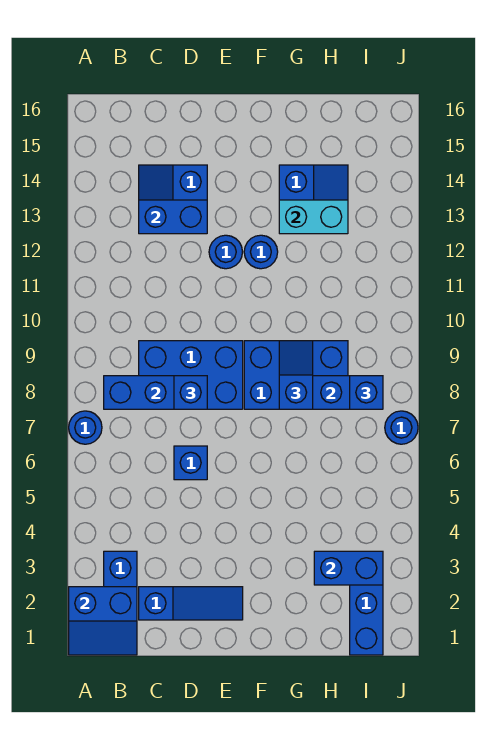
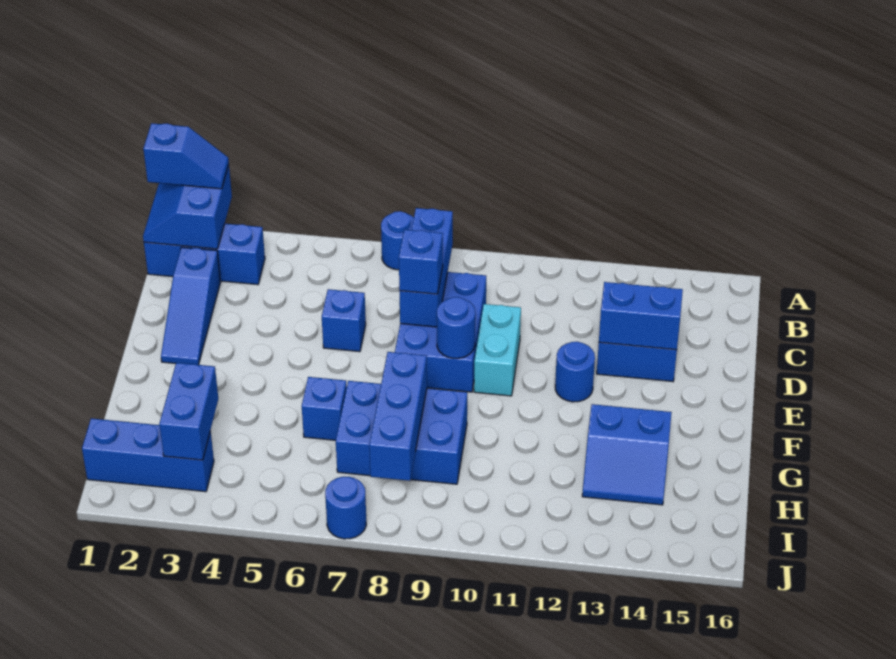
blue brick C13:D13 level 2 -> blue brick D13:D14 level 2
blue brick F8:H9 level 1 -> blue brick G7:H9 level 1
blue round brick F12 level 1 -> blue round brick E9 level 2
blue slope G8:G9 level 3 top 8 -> blue slope A1:A2 level 3 top 1
cyan brick G13:H13 level 2 -> cyan brick D10:E10 level 1
blue brick I8 level 3 -> blue brick G6 level 1

